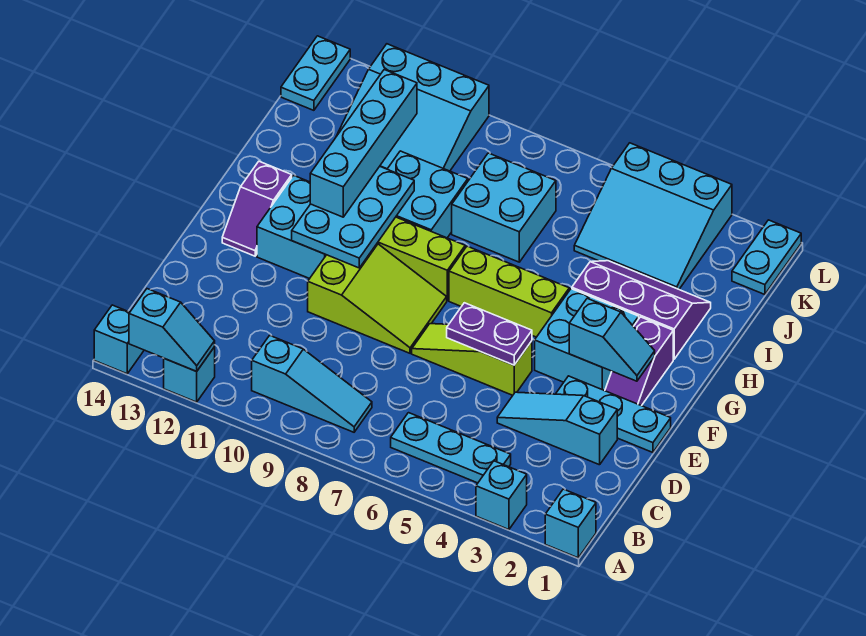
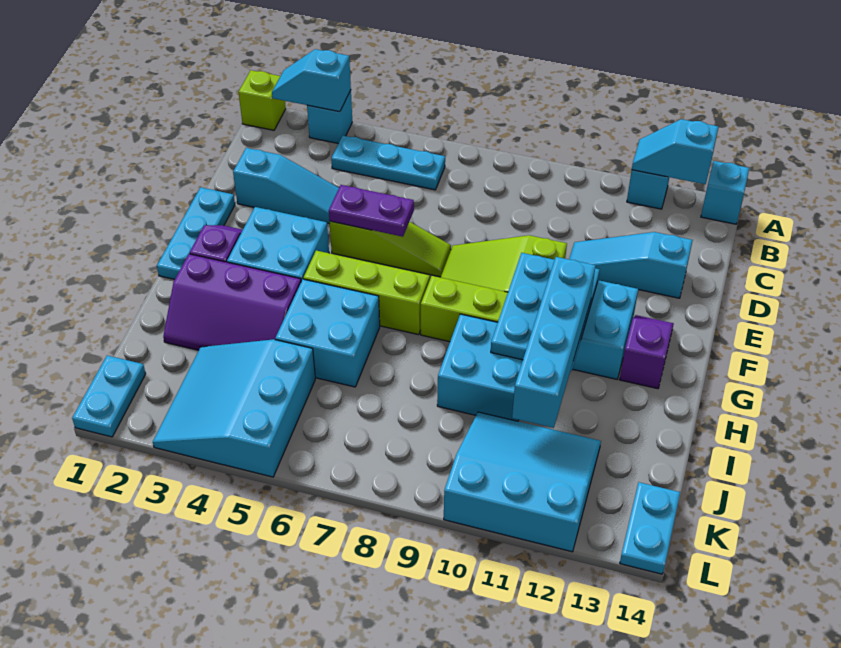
cyan brick A1 level 1 -> lime brick A1 level 1
cyan slope B8:B10 level 1 top 10 -> cyan slope D11:D13 level 1 top 13
cyan plate E1:E3 level 1 -> cyan plate E1:G1 level 1
cyan slope F2:F3 level 2 top 3 -> cyan slope A2:A3 level 2 top 3
cyan brick I7:J8 level 1 -> cyan brick H5:I6 level 1
cyan slope J3:L5 level 1 top L -> cyan slope J3:L5 level 1 top 5

